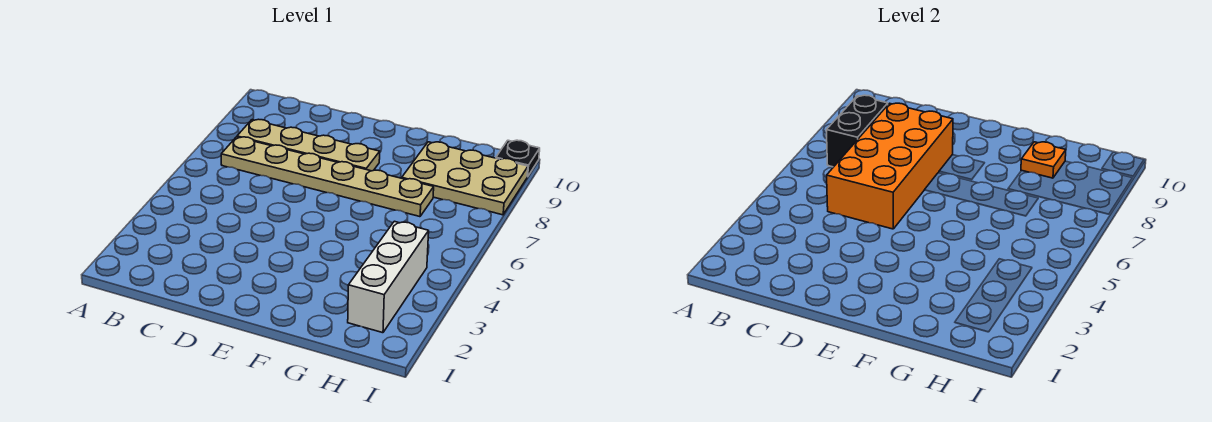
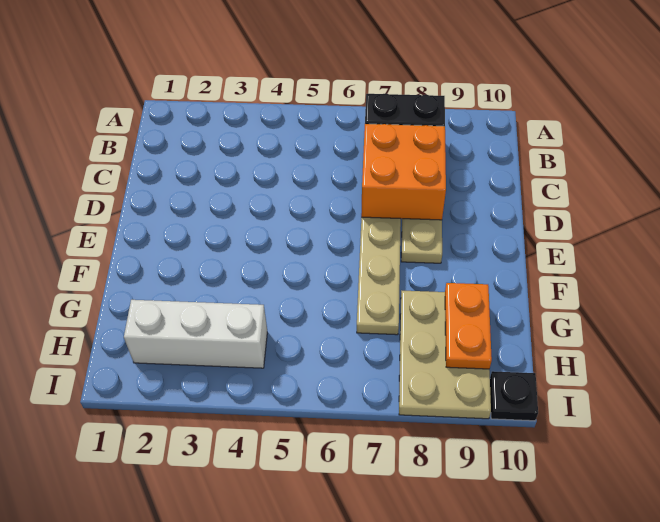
orange brick C5:D8 level 2 -> orange brick C7:D8 level 2
orange plate G9 level 2 -> orange plate G9:H9 level 2

